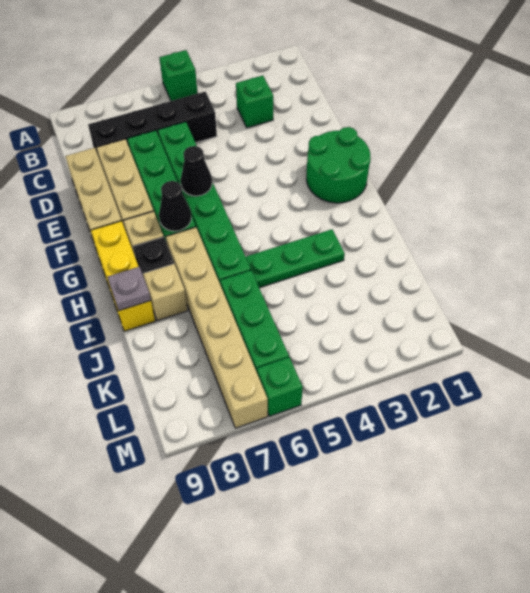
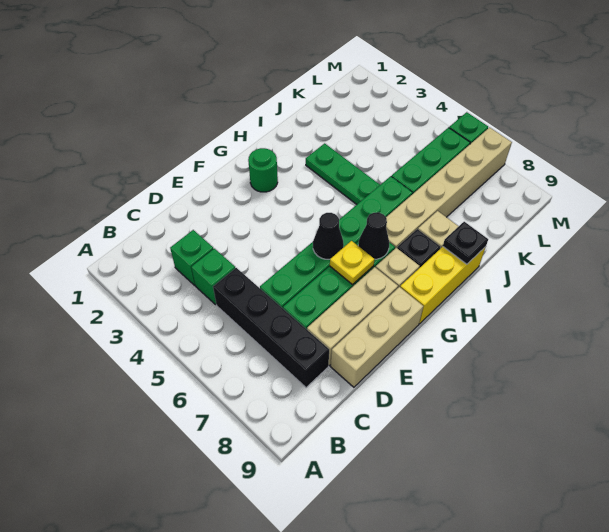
green brick A5 level 1 -> green brick C4 level 1
green round brick F1:G2 level 1 -> green round brick G2 level 1
none -> yellow plate F7 level 2
grey plate I9 level 2 -> black plate I9 level 2

